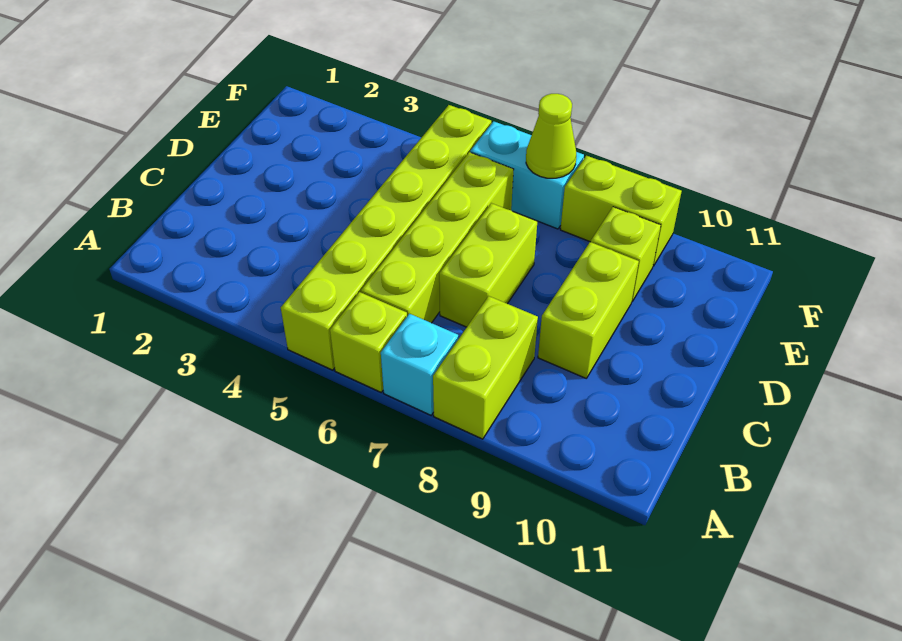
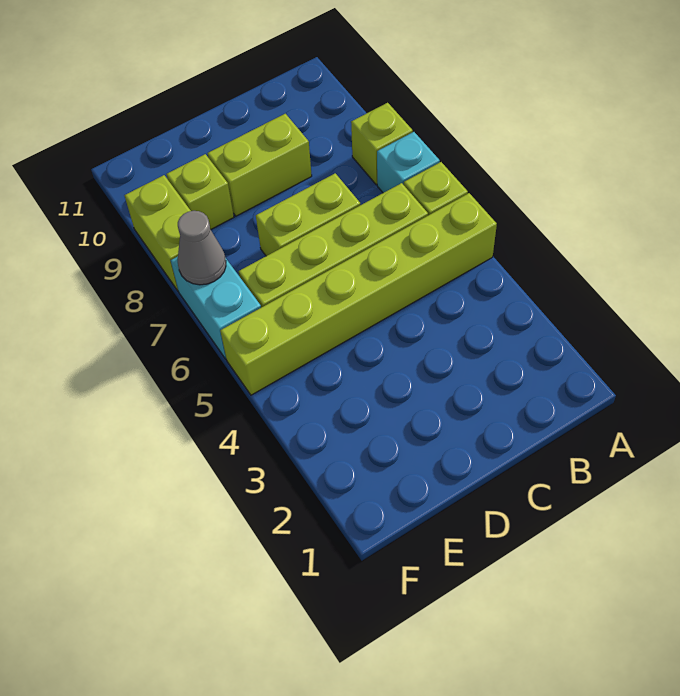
lime brick A8:B8 level 1 -> lime brick A8 level 1
lime cone F7 level 2 -> grey cone F7 level 2

